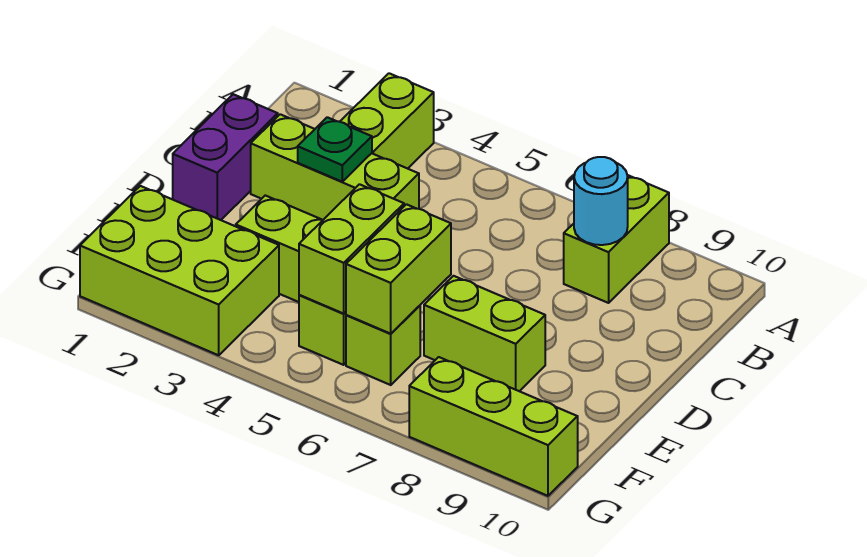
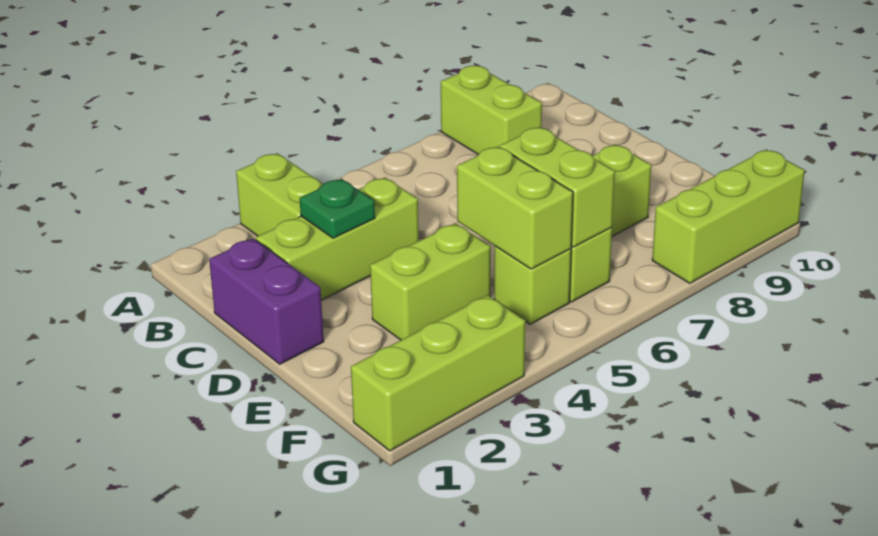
cyan round brick B8 level 2 -> none
lime brick F1:G3 level 1 -> lime brick G1:G3 level 1

